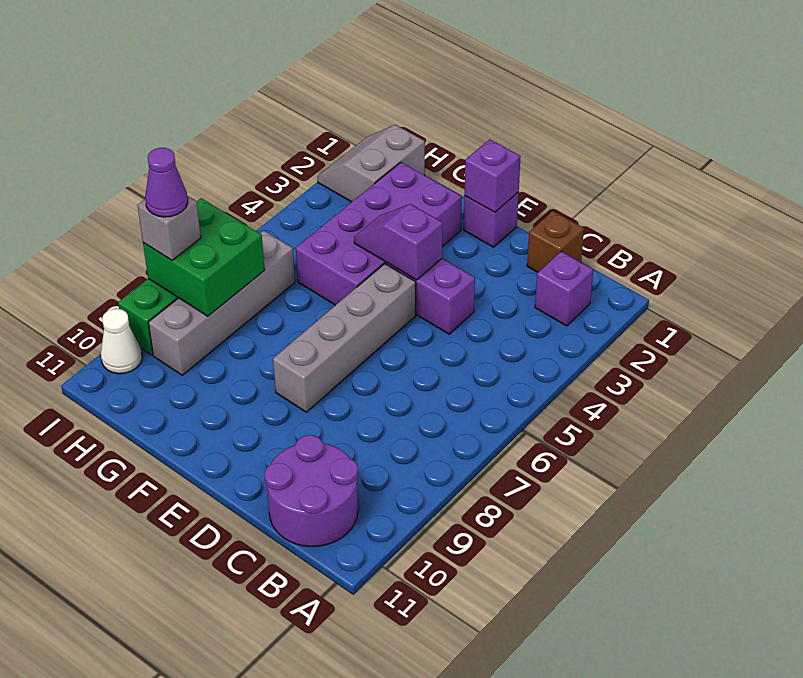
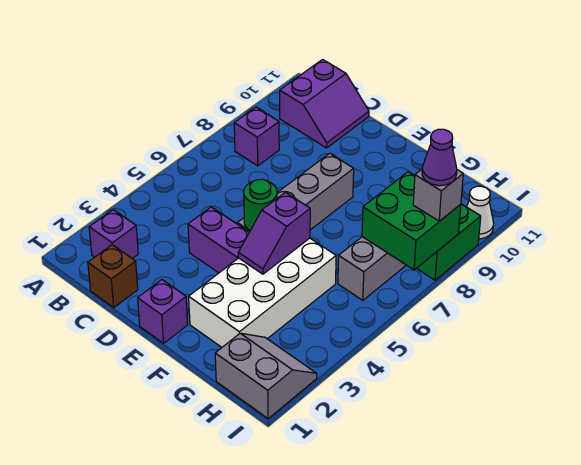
purple round brick B10:C11 level 1 -> purple slope B10:C11 level 1 top B
purple brick E1 level 2 -> purple brick B8 level 1
purple slope E4:F4 level 2 top E -> purple slope F4:F5 level 2 top 5
none -> green round brick E5 level 2
purple brick F2:G5 level 1 -> white brick F2:G5 level 1
grey slope H1:I2 level 1 top H -> grey slope H1:I2 level 1 top 1

